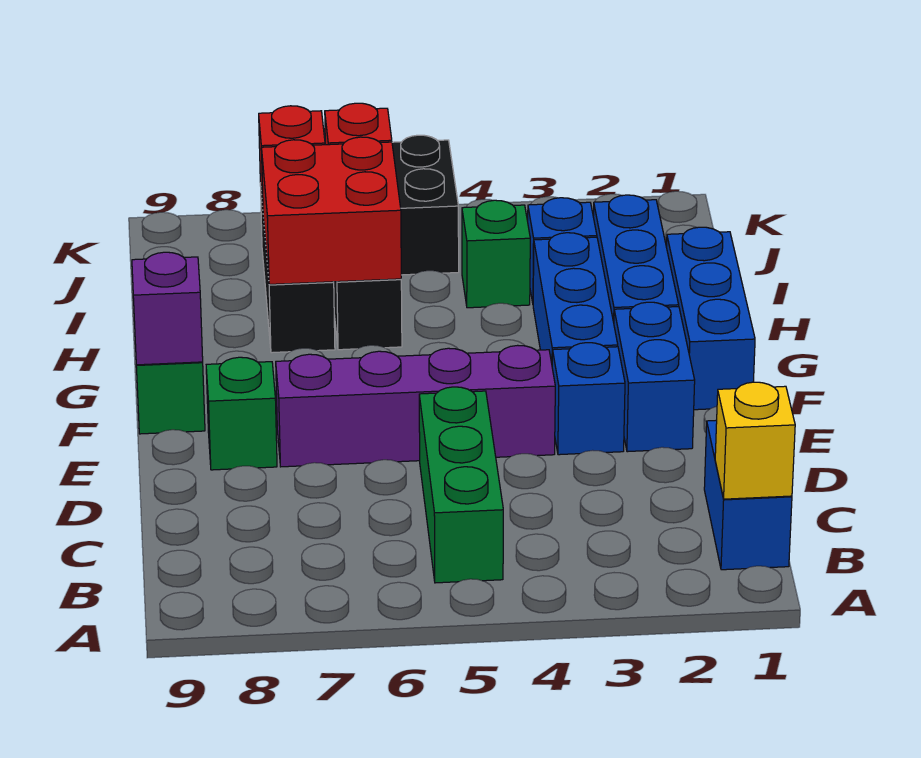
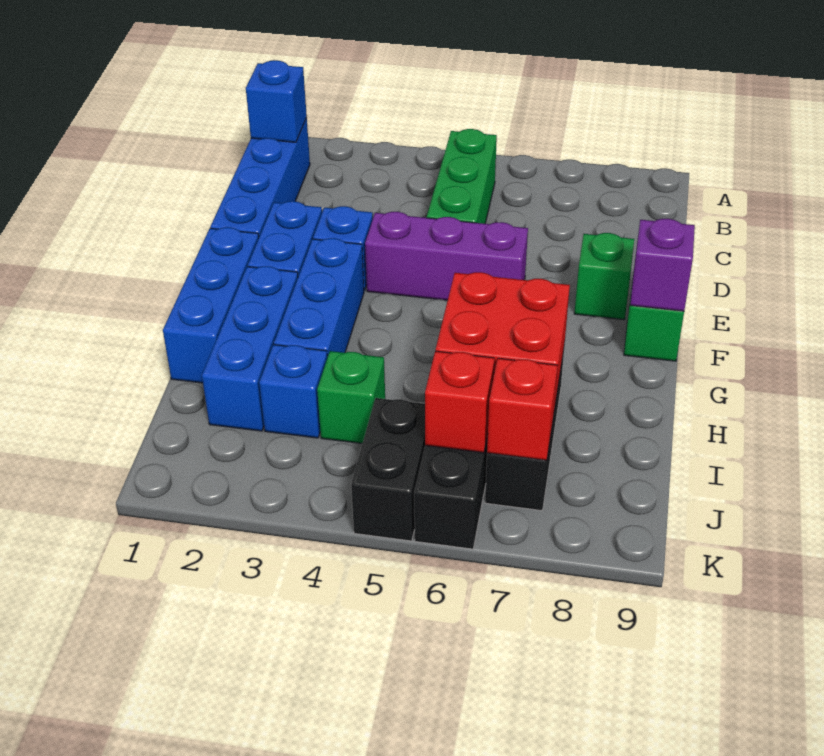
blue brick B1:C1 level 1 -> blue brick B1:E1 level 1
yellow brick B1 level 2 -> blue brick B1 level 2
purple brick E4:E7 level 1 -> purple brick E4:E6 level 1

